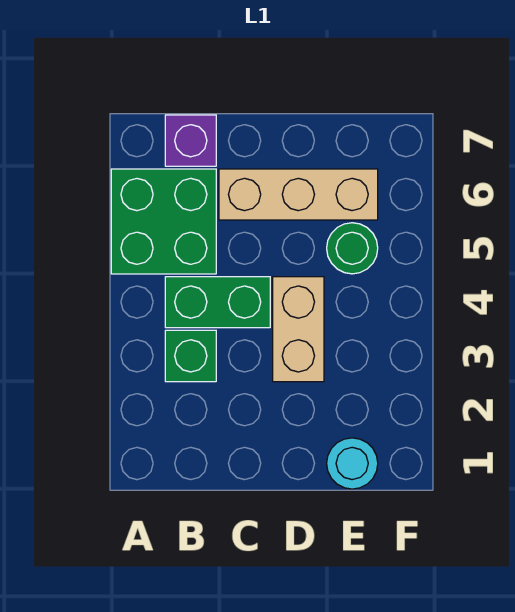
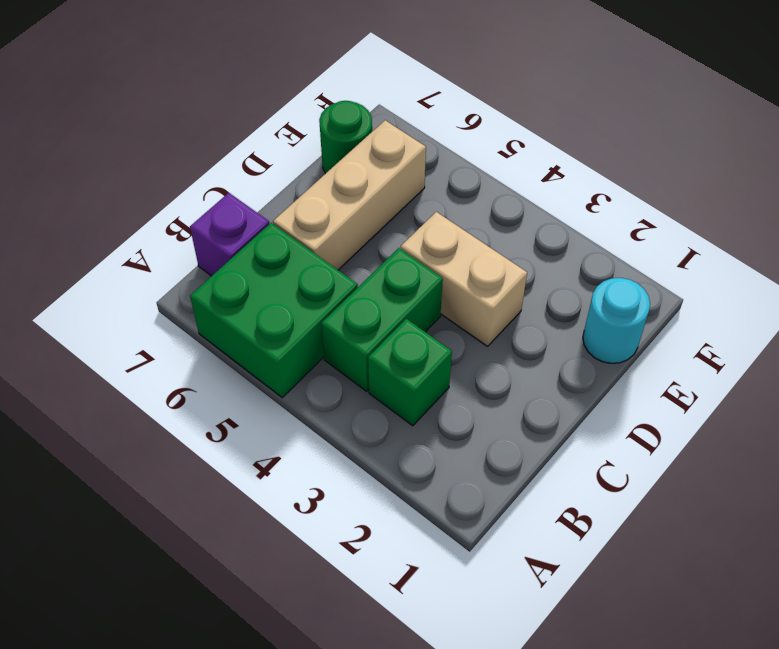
green round brick E5 level 1 -> green round brick E7 level 1

